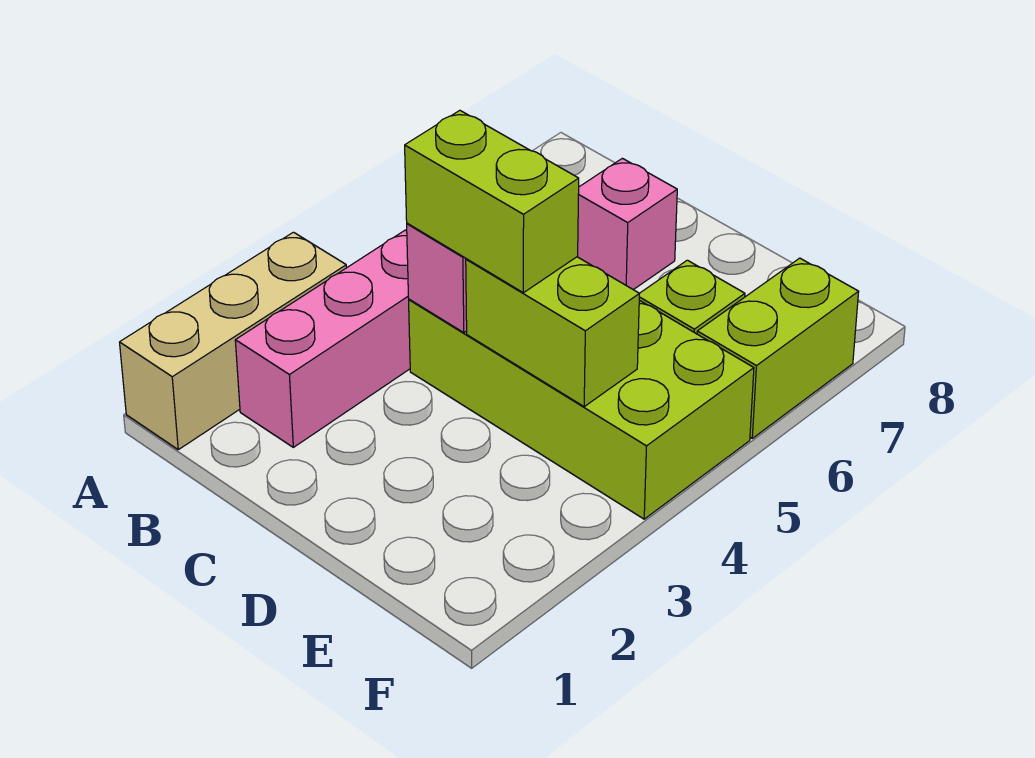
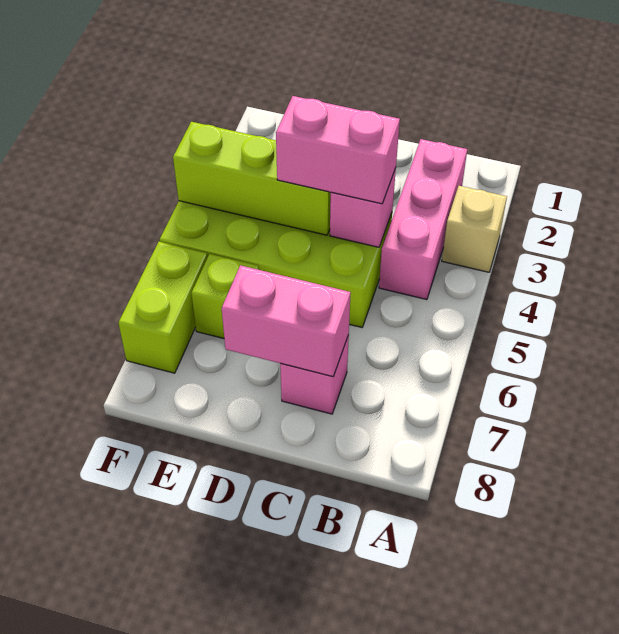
tan brick A1:A3 level 1 -> tan brick A3 level 1
lime brick C4:D4 level 3 -> pink brick C4:D4 level 3
none -> pink brick C7:D7 level 2
lime brick D4:E4 level 2 -> lime brick D4:F4 level 2

